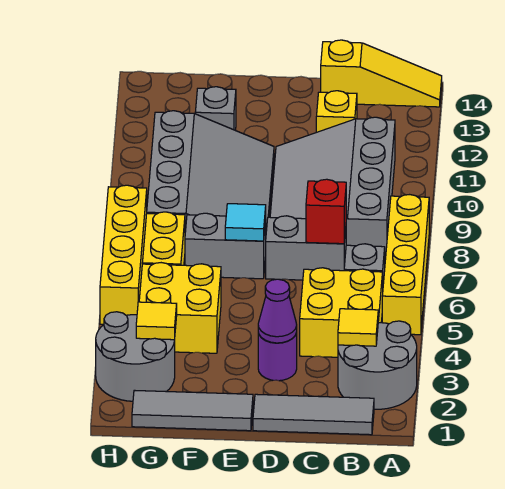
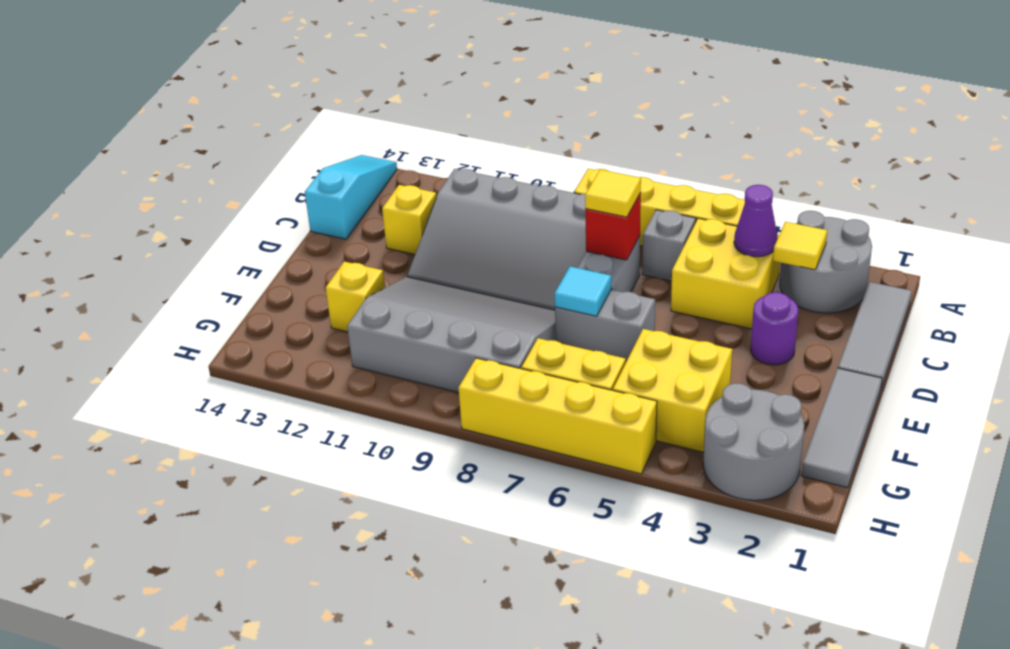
yellow slope A14:C14 level 1 top C -> cyan slope A14:C14 level 1 top C
purple cone D3 level 2 -> purple cone B4 level 2
grey brick E7:F7 level 1 -> grey brick E6:E7 level 1
grey brick F12 level 1 -> yellow brick F12 level 1
yellow tile G3 level 2 -> yellow tile C7 level 3

